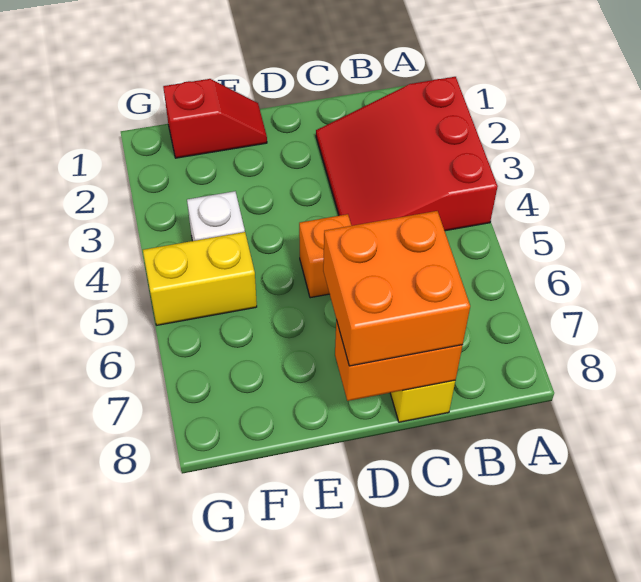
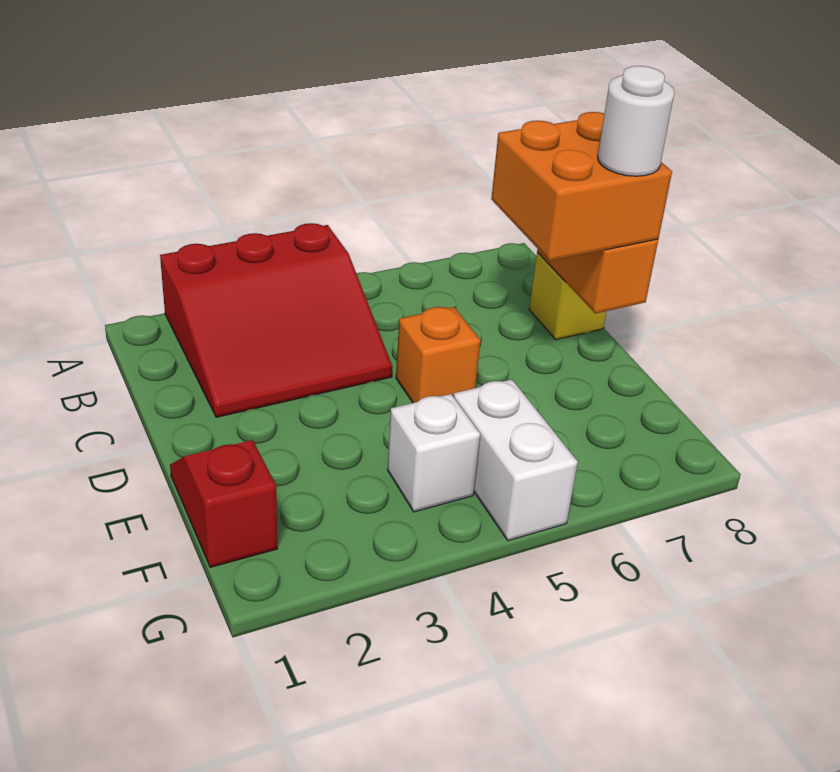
none -> white round brick D8 level 4
yellow brick F5:G5 level 1 -> white brick F5:G5 level 1

